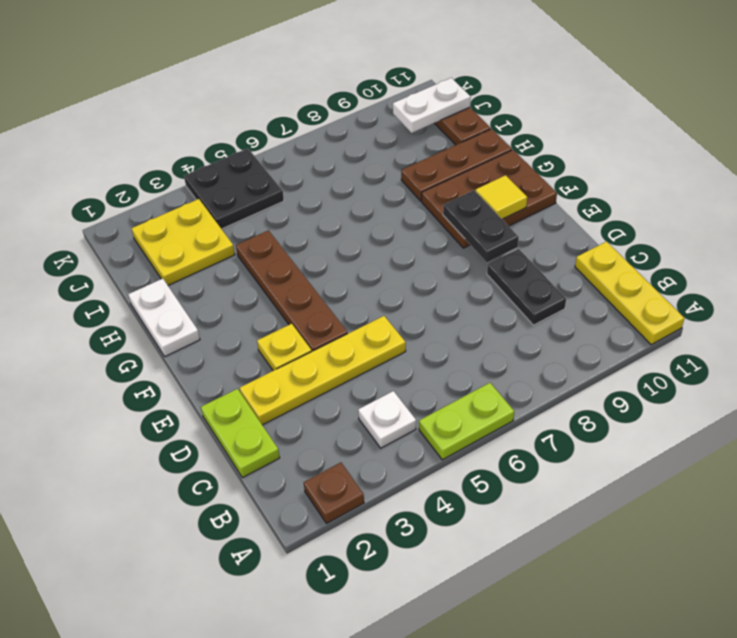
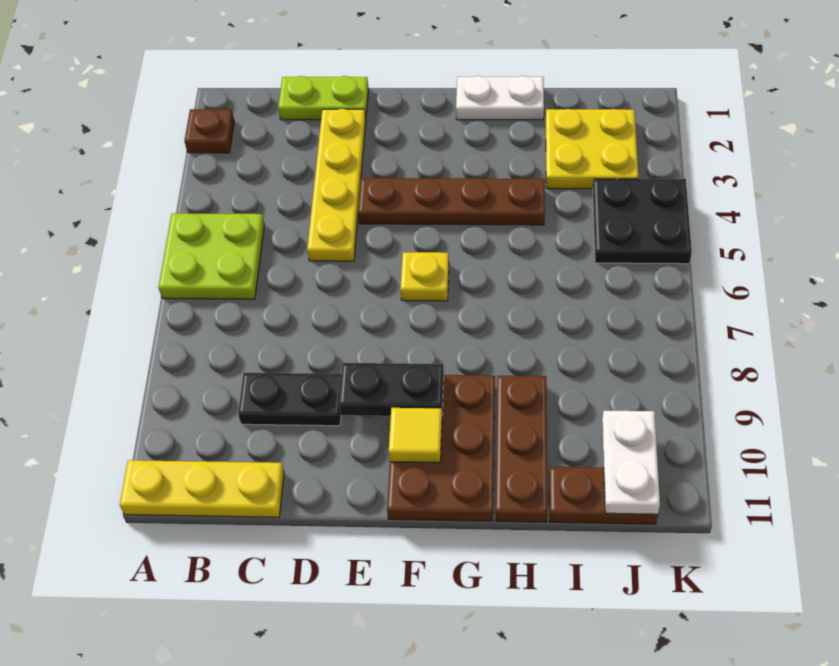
lime plate A5:A6 level 1 -> lime plate A5:B6 level 1
white plate B4 level 1 -> none
yellow plate E3 level 1 -> yellow plate F6 level 1

